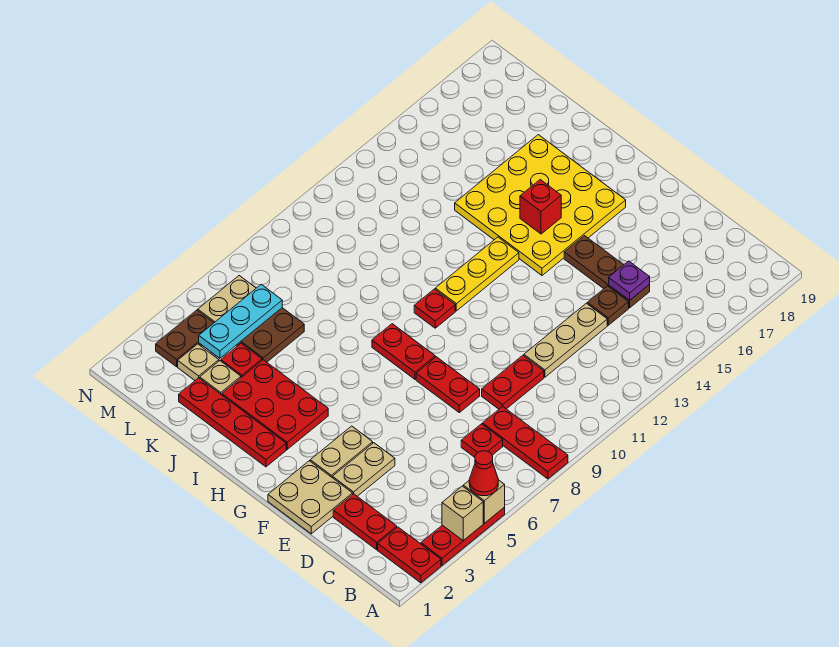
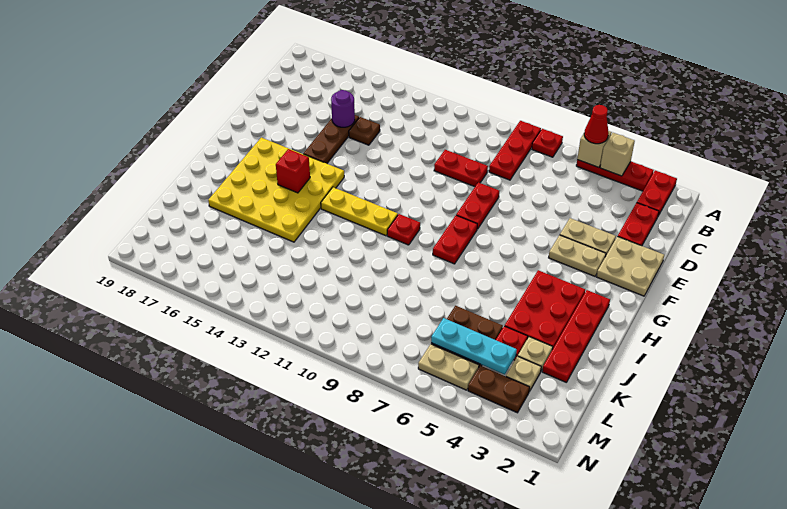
red plate C7 level 1 -> red plate A7 level 1
tan plate D11:D13 level 1 -> none
purple plate D15 level 2 -> purple round brick D15 level 2

